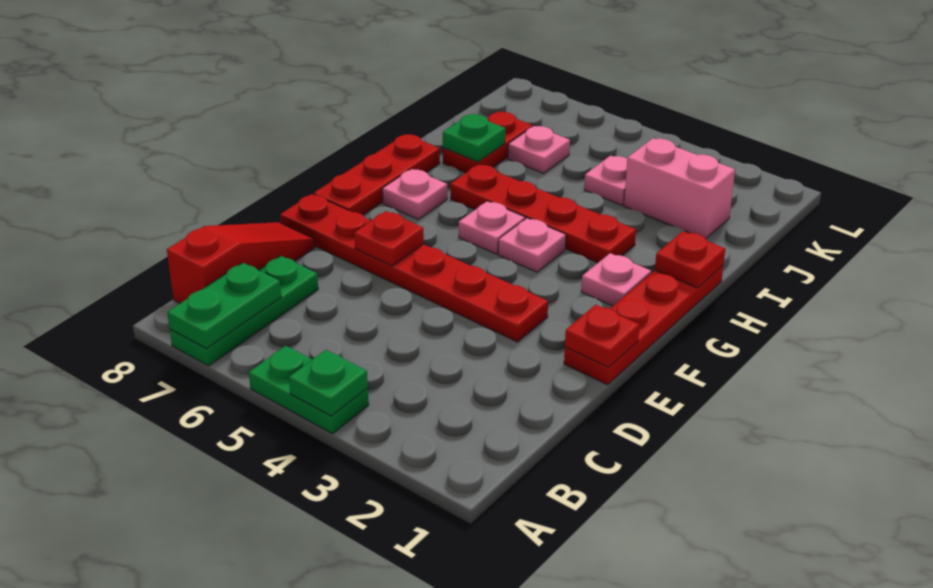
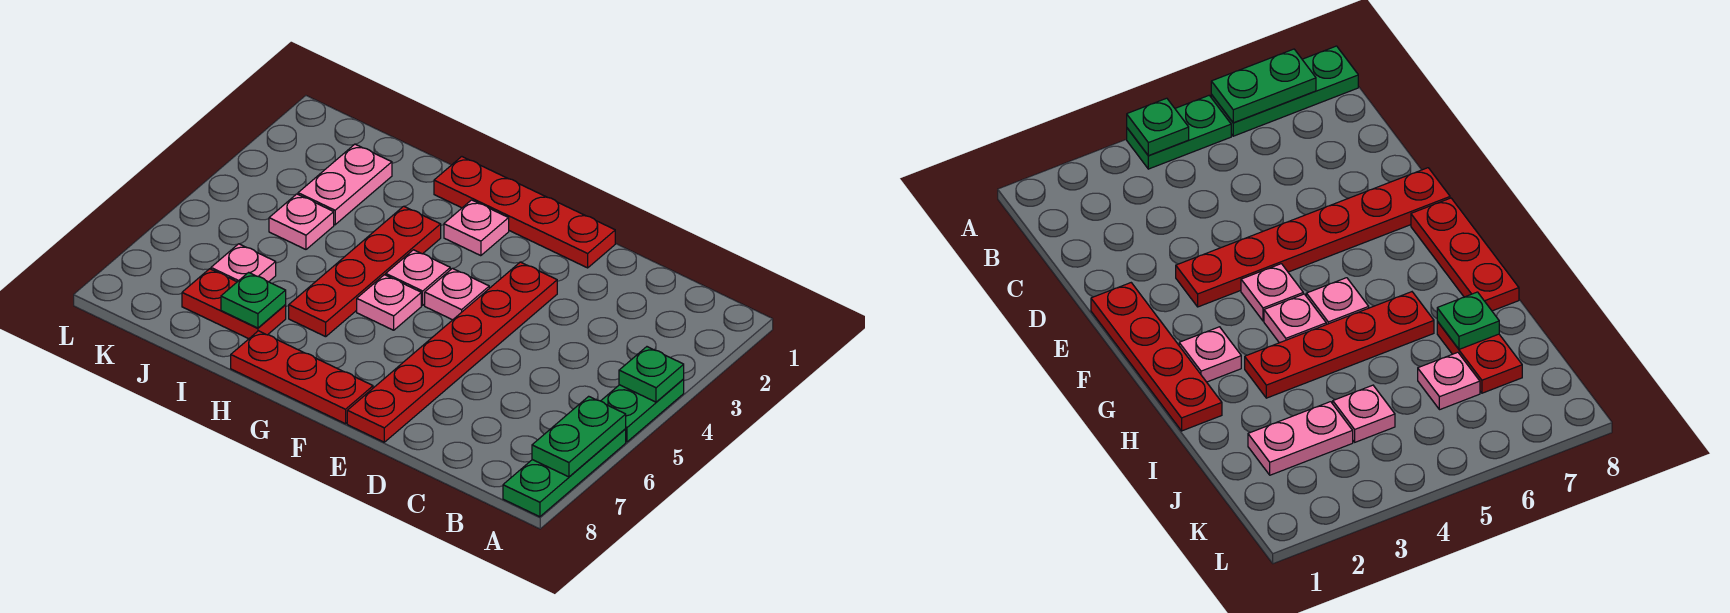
green plate A7:C7 level 1 -> green plate A6:A8 level 1
green plate A7:B7 level 2 -> green plate A6:A7 level 2
red slope B8:D8 level 1 top B -> none
red plate E1 level 2 -> none
red plate E6 level 2 -> none
pink plate G7 level 1 -> pink plate F4 level 1
red plate H1 level 2 -> none
pink brick J2:J3 level 1 -> pink plate J2:J3 level 1

